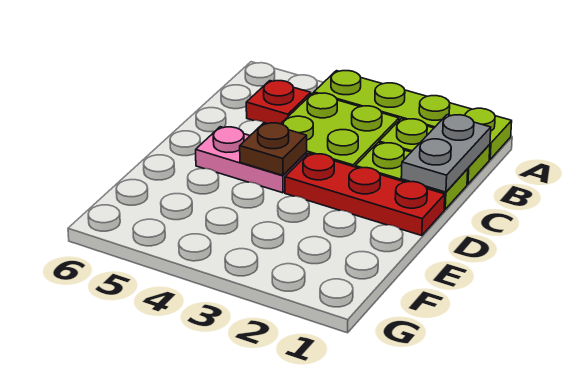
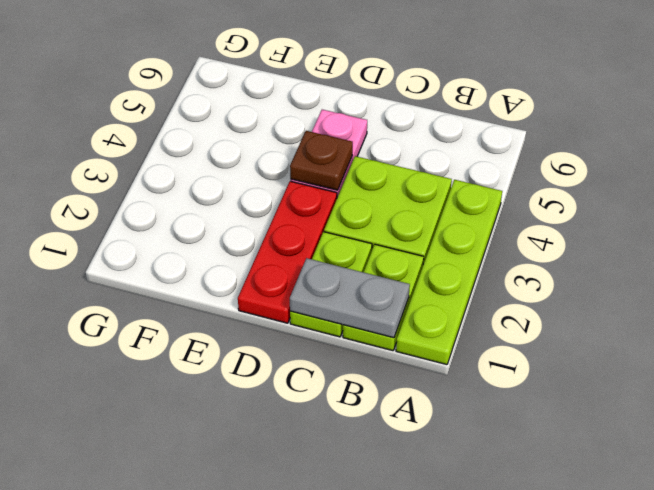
red plate B5 level 1 -> none

